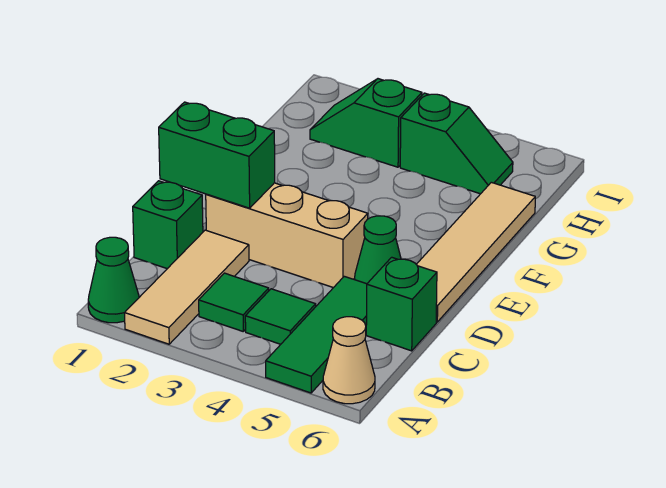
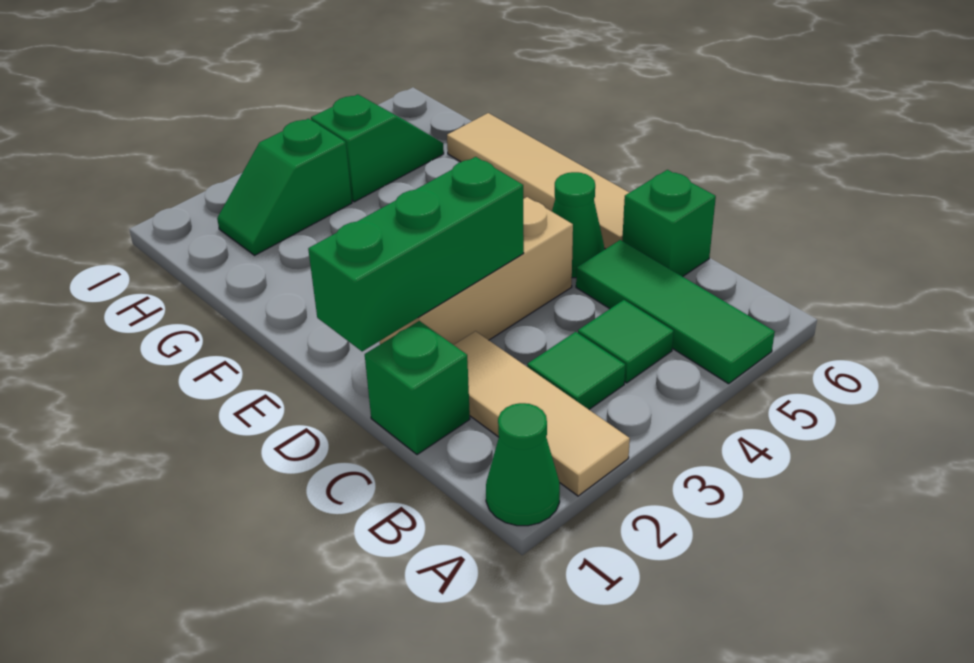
tan cone A6 level 1 -> none
green brick D1:D2 level 2 -> green brick D1:D3 level 2

